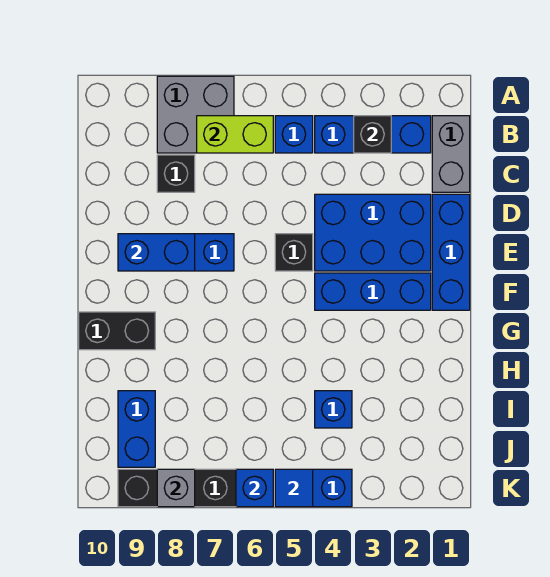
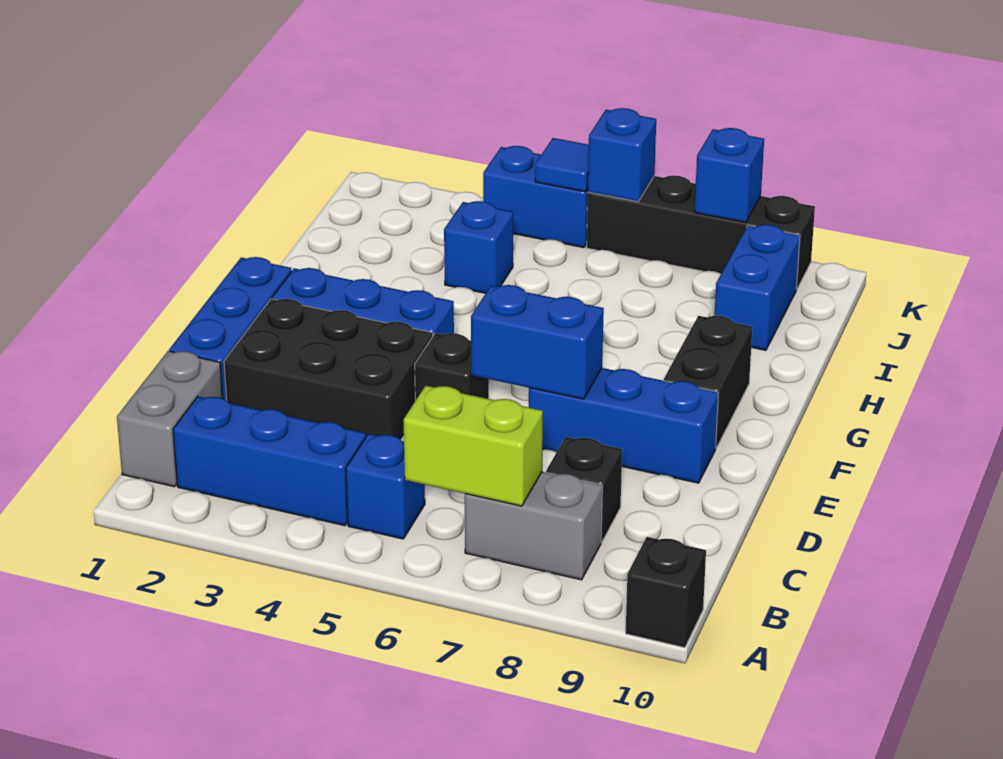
grey brick A7:B8 level 1 -> grey brick B7:B8 level 1
black brick B3 level 2 -> black brick A10 level 1
blue brick D2:E4 level 1 -> black brick D2:E4 level 1
blue brick E8:E9 level 2 -> blue brick E6:E7 level 2
black brick G9:G10 level 1 -> black brick F9:G9 level 1
grey brick K8 level 2 -> blue brick K8 level 2

